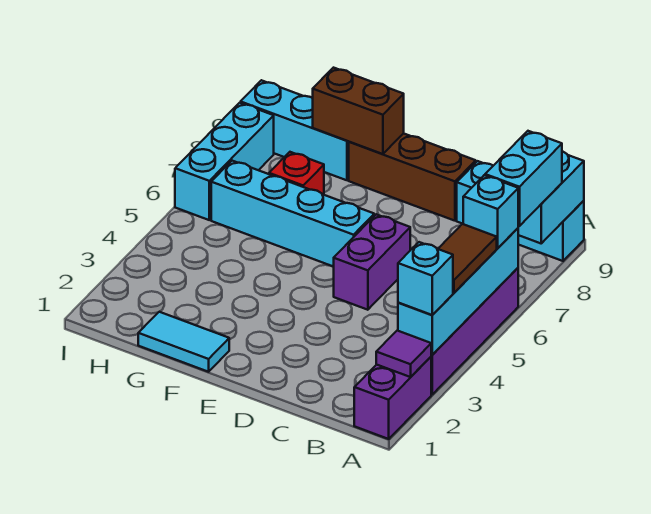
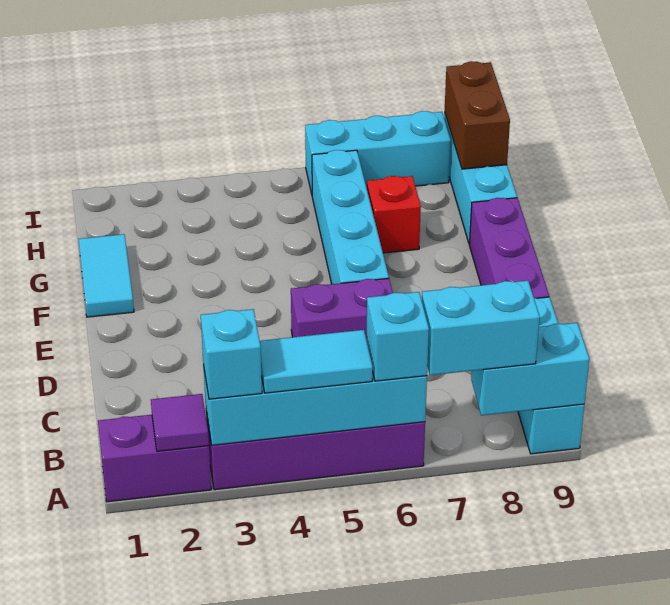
brown tile A4:A5 level 3 -> cyan tile A4:A5 level 3
brown brick D9:F9 level 1 -> purple brick D9:F9 level 1
brown brick F9:G9 level 2 -> brown brick H9:I9 level 2

